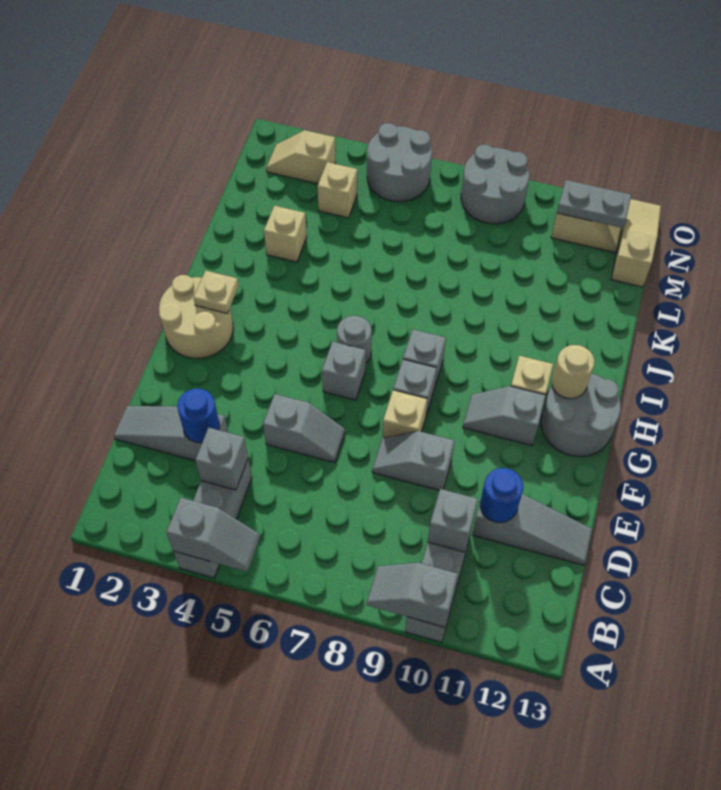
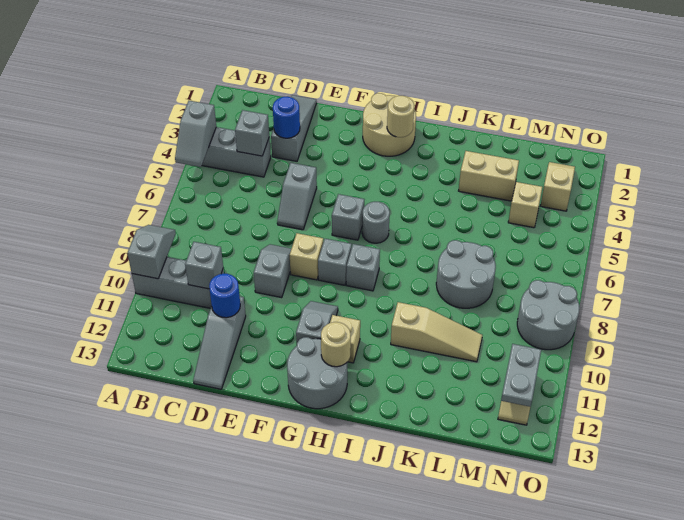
tan plate H2 level 2 -> tan round brick H2 level 2
tan brick K3 level 1 -> tan brick K3:L3 level 1
tan slope M13:O13 level 1 top M -> tan slope J10:L10 level 1 top J
grey round brick N5:O6 level 1 -> grey round brick K7:L8 level 1

